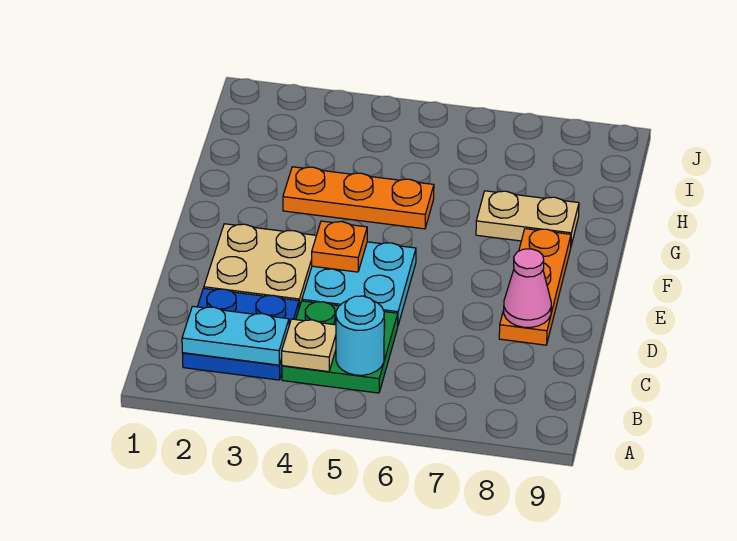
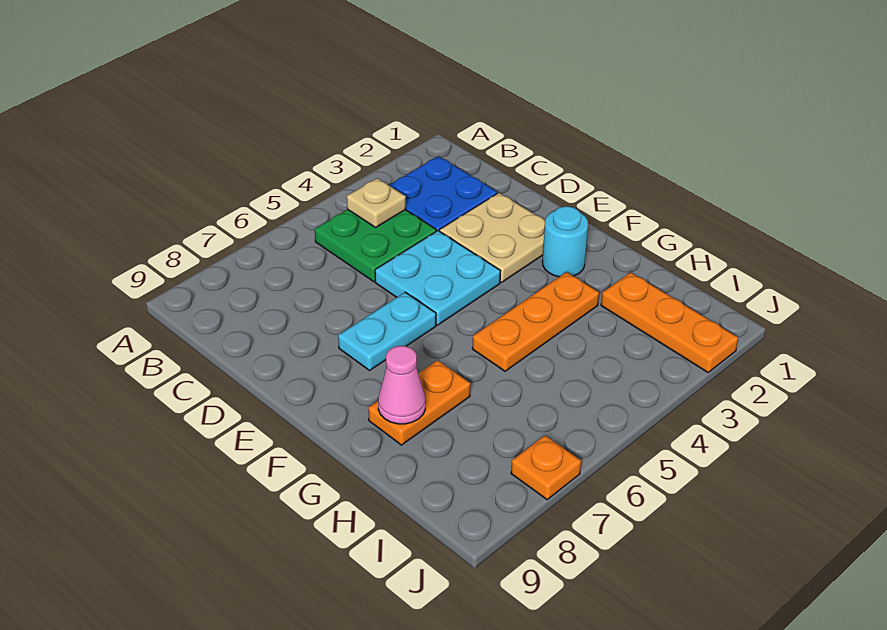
cyan plate B2:B3 level 2 -> cyan plate E6:E7 level 1
cyan round brick B5 level 2 -> cyan round brick F2 level 1
orange plate D8:F8 level 1 -> orange plate H2:J2 level 1
pink cone D8 level 2 -> pink cone G8 level 2
orange plate E4 level 2 -> orange plate J7 level 1
tan plate G7:G8 level 1 -> orange plate G7:G8 level 1

